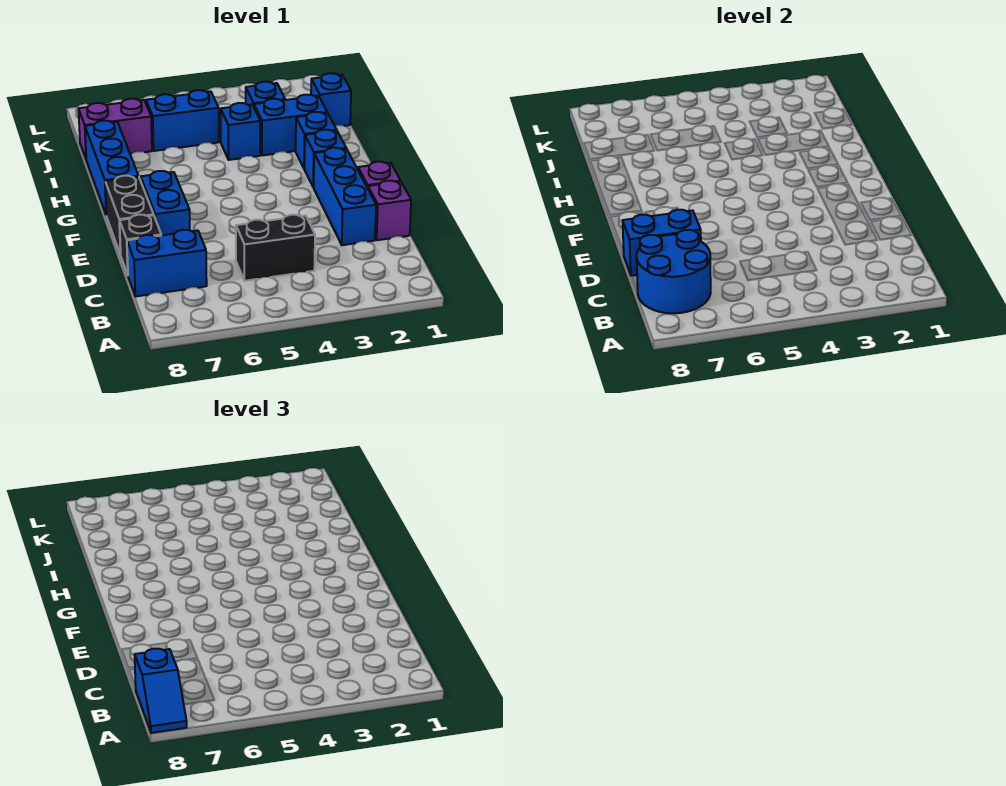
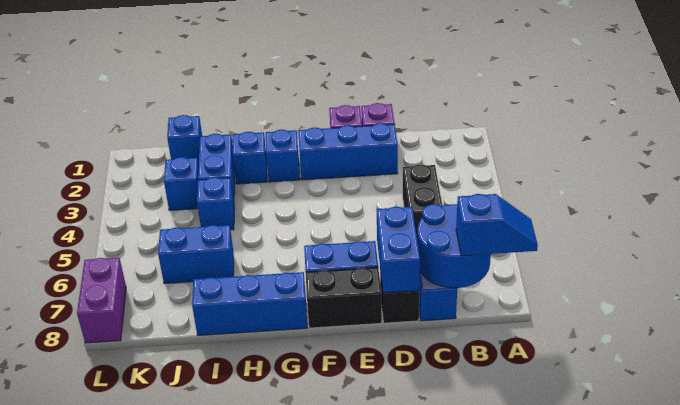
blue brick J5:J6 level 1 -> blue brick I6:J6 level 1
purple brick J7:J8 level 1 -> purple brick L7:L8 level 1

